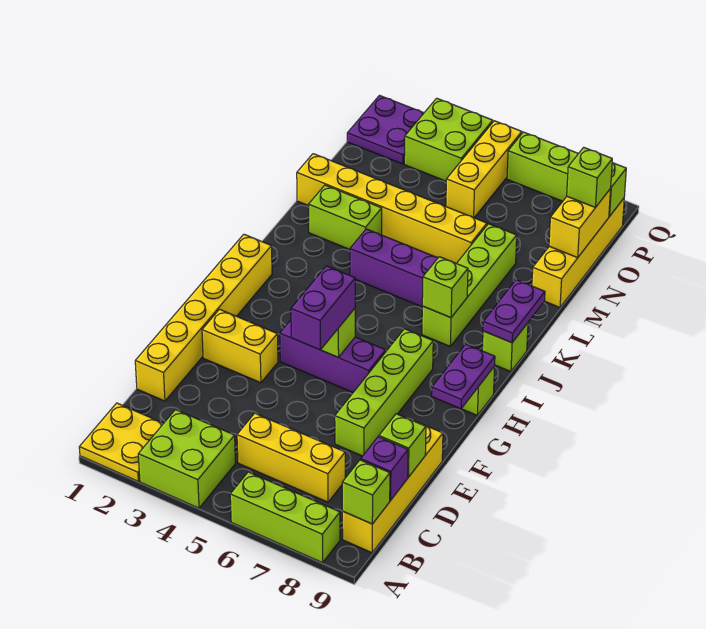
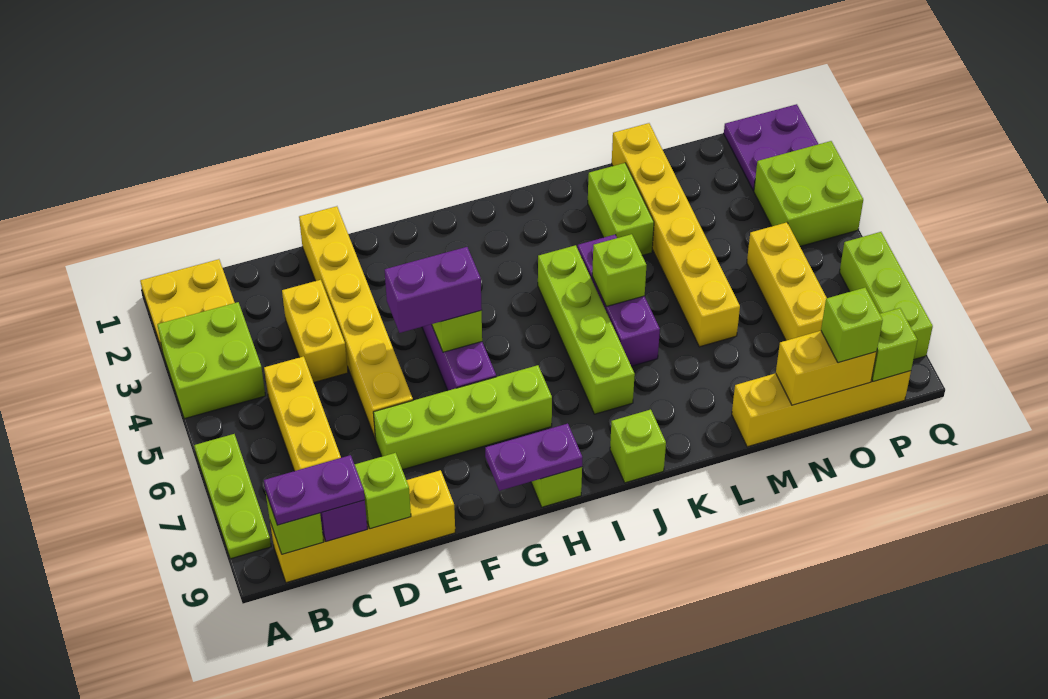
lime brick A6:A8 level 1 -> lime plate A6:A8 level 1
yellow brick D1:I1 level 1 -> yellow brick E1:E6 level 1
yellow brick F2:F3 level 1 -> yellow brick D3:D4 level 1
lime brick J7:M7 level 1 -> lime brick J4:J7 level 1
lime brick J7 level 2 -> lime brick K5 level 2
purple plate J9:K9 level 2 -> purple plate B9:C9 level 3
yellow brick O5:Q5 level 1 -> yellow brick O5:O7 level 1

